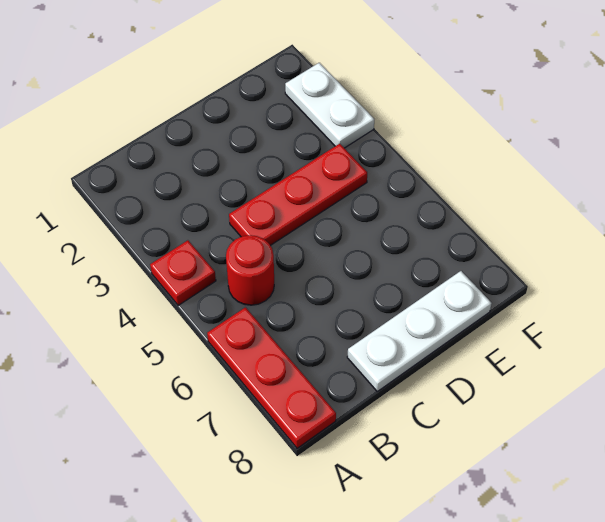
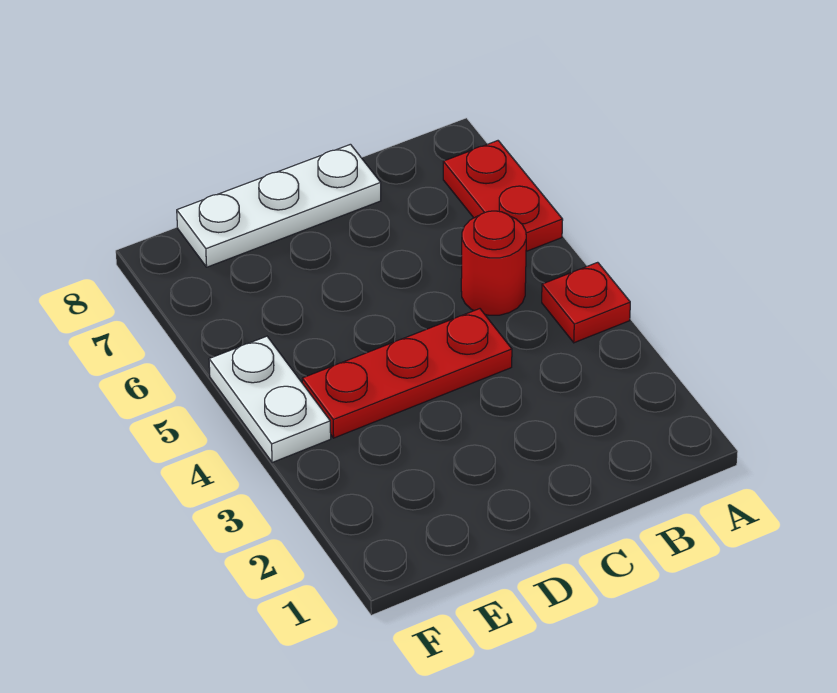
red plate A6:A8 level 1 -> red plate A6:A7 level 1
white plate F2:F3 level 1 -> white plate F4:F5 level 1

